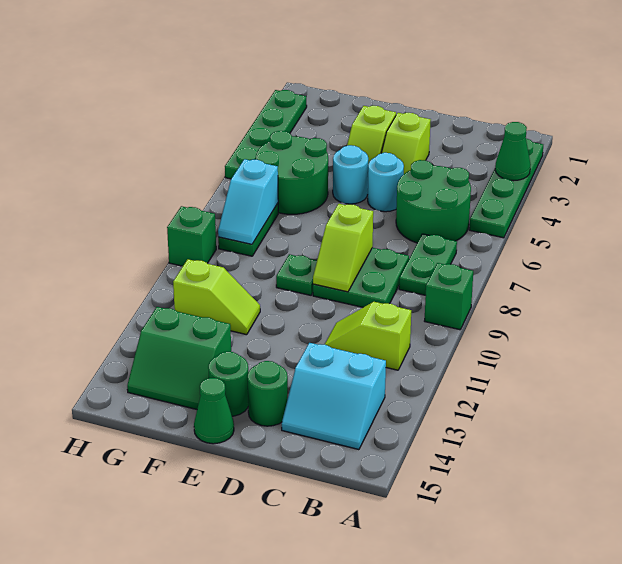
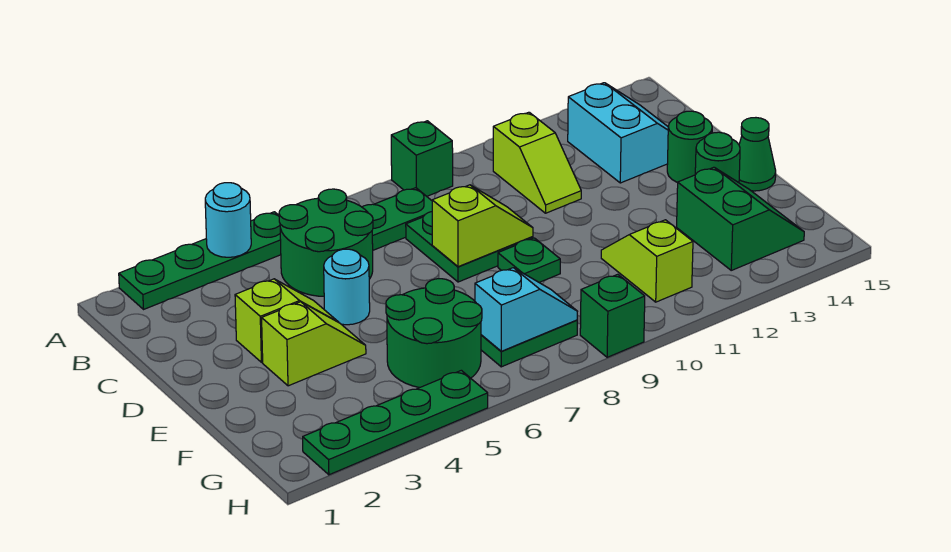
green cone A3 level 2 -> none
cyan round brick E5 level 1 -> cyan round brick A4 level 2

